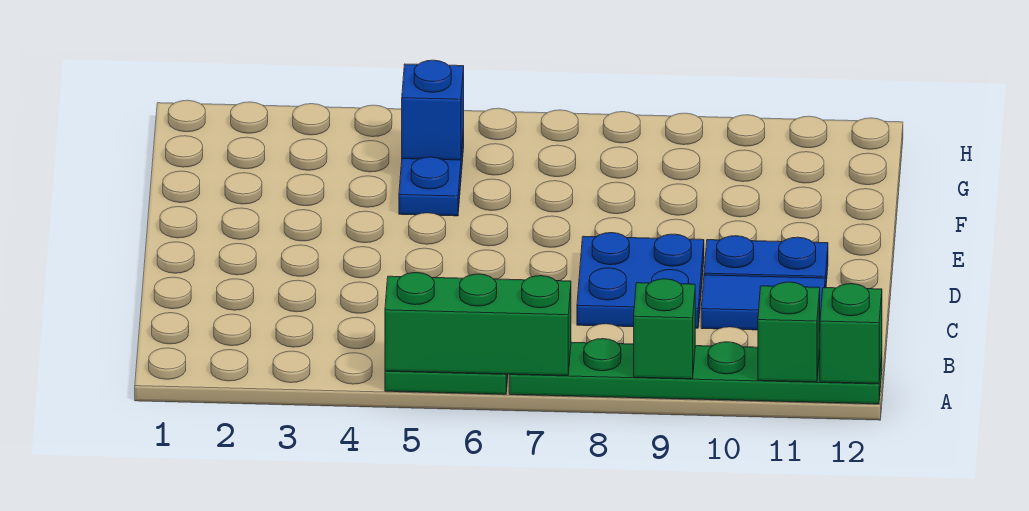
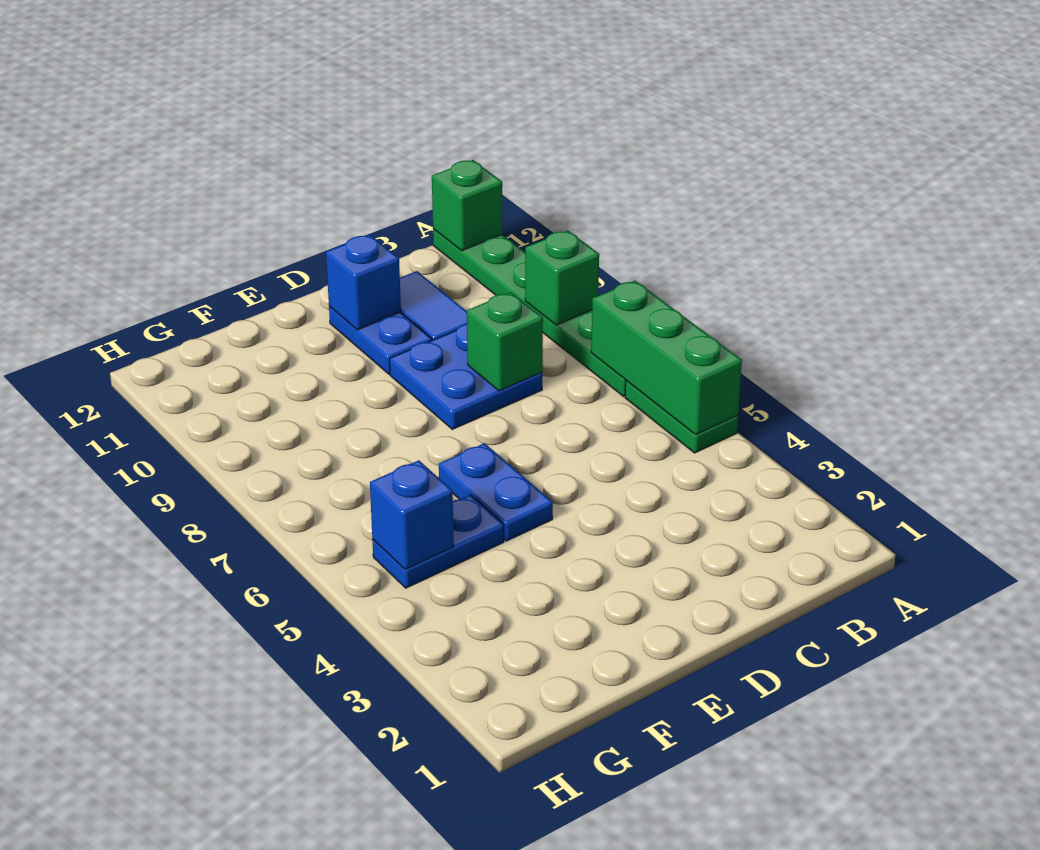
green brick A11 level 2 -> green brick C8 level 2
none -> blue brick D11 level 2
none -> blue plate E5:E6 level 1

